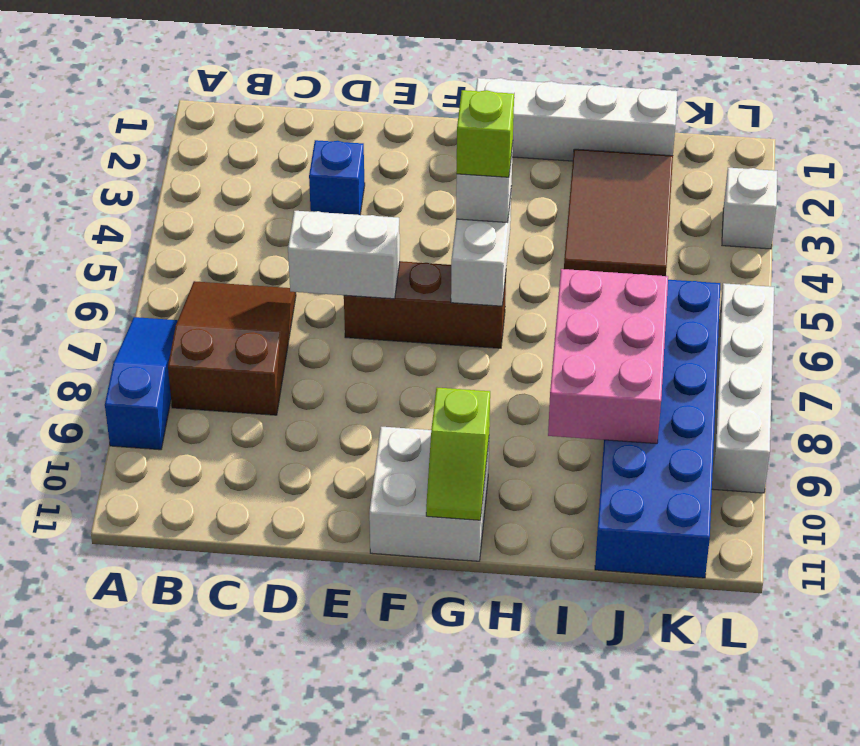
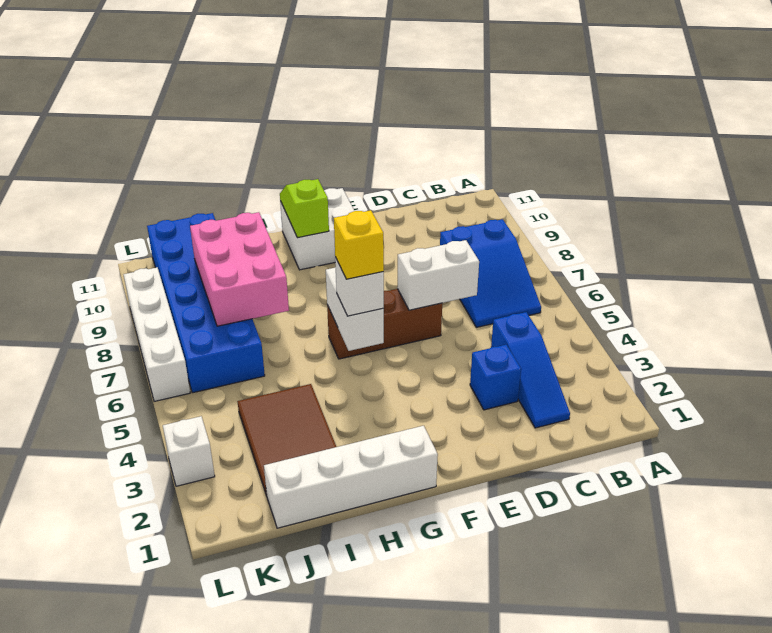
blue slope A7:A9 level 1 top 9 -> blue slope C2:C4 level 1 top 4
brown slope B6:C8 level 1 top 8 -> blue slope B6:C8 level 1 top 8
lime brick G5 level 4 -> yellow brick G5 level 4

